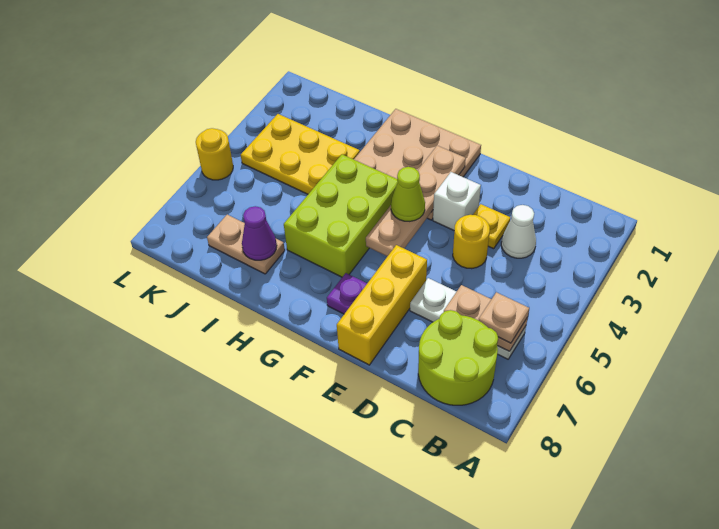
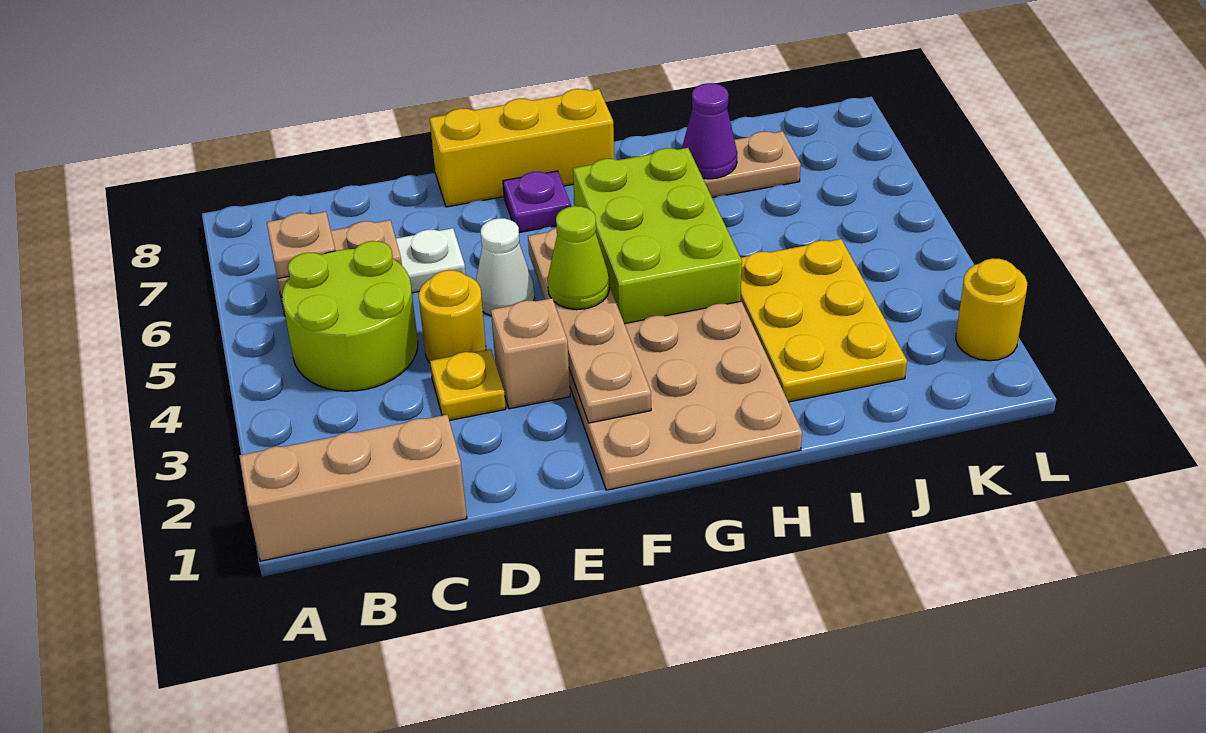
none -> tan brick A1:C1 level 1
lime round brick B7:C8 level 1 -> lime round brick B4:C5 level 1
white cone C3 level 1 -> white cone E5 level 1
white brick E3 level 1 -> tan brick E3 level 1
yellow brick E6:E8 level 1 -> yellow brick E8:G8 level 1
yellow plate I3:K4 level 1 -> yellow plate I2:J4 level 1
yellow round brick L5 level 1 -> yellow round brick L2 level 1

